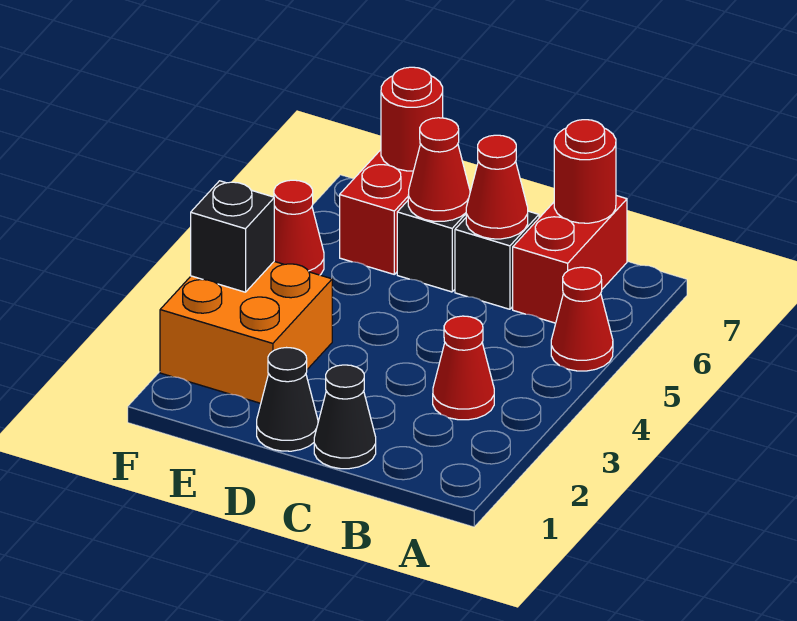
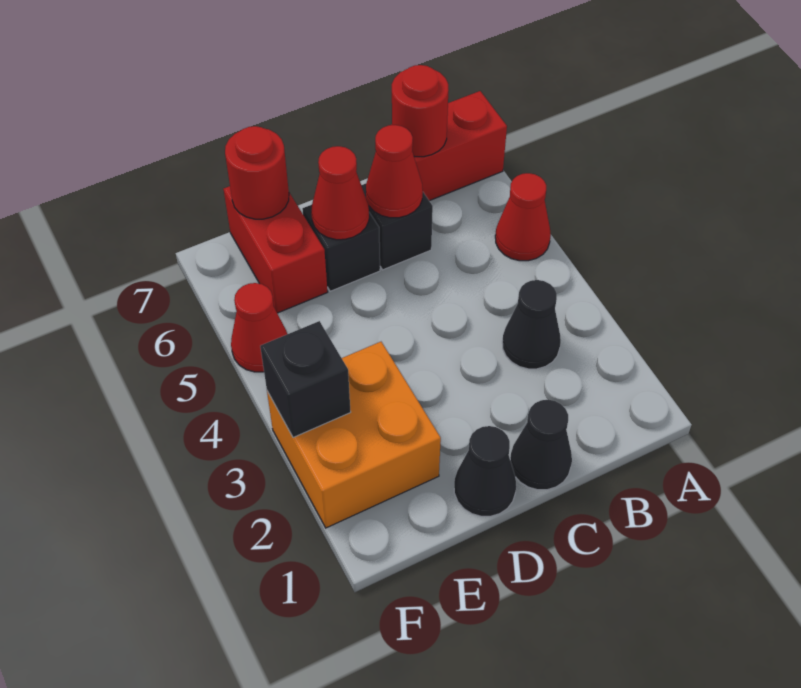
red cone B3 level 1 -> black cone B3 level 1
red brick B6:B7 level 1 -> red brick A7:B7 level 1

